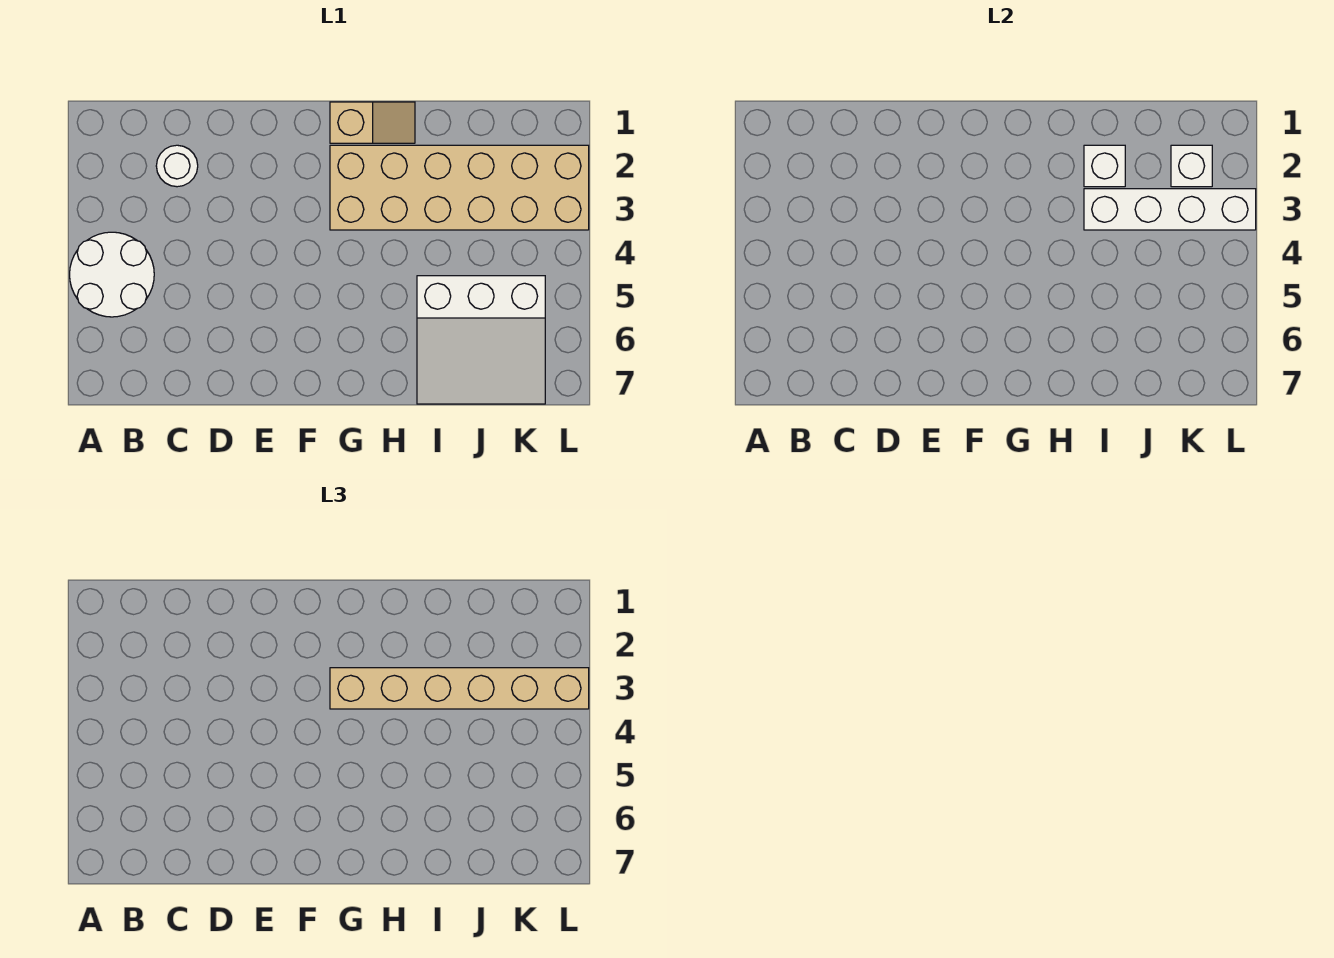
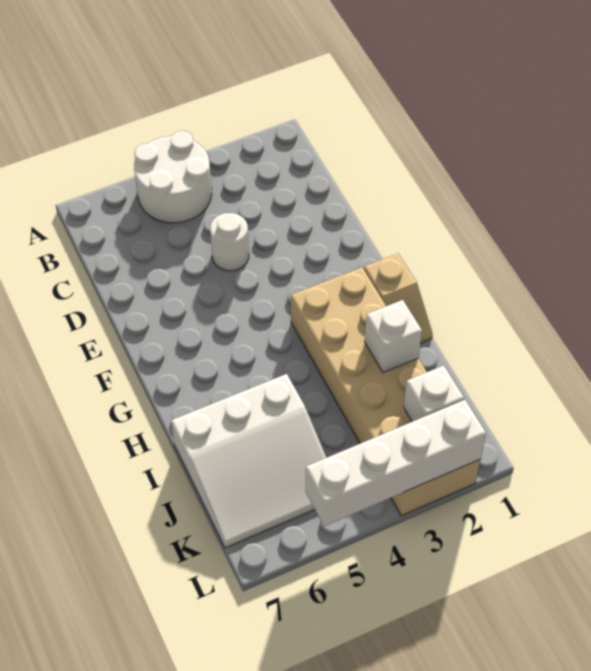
white round brick C2 level 1 -> white round brick D4 level 1
tan brick G3:L3 level 3 -> none
white brick I3:L3 level 2 -> white brick L2:L5 level 2
white slope I5:K7 level 1 top 5 -> white slope I5:K7 level 1 top I

